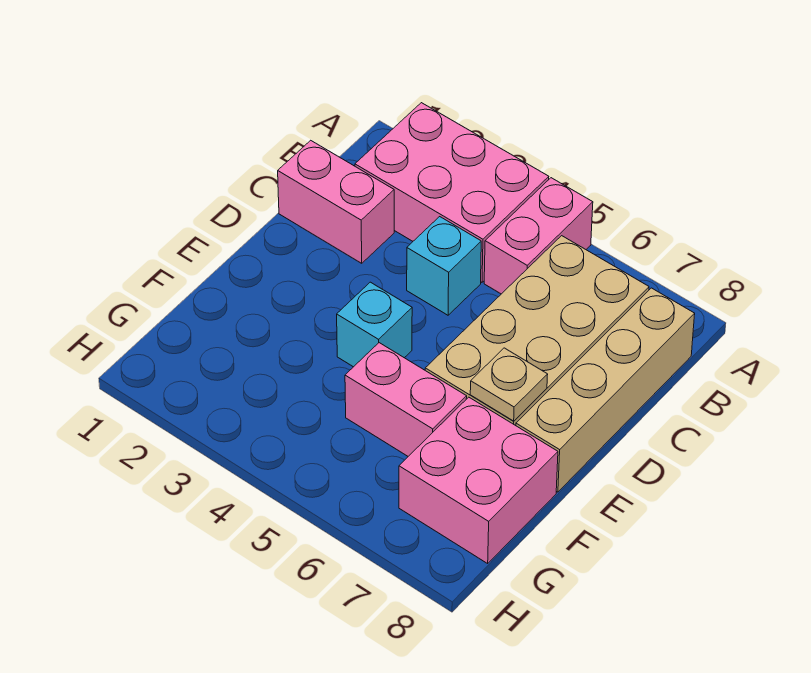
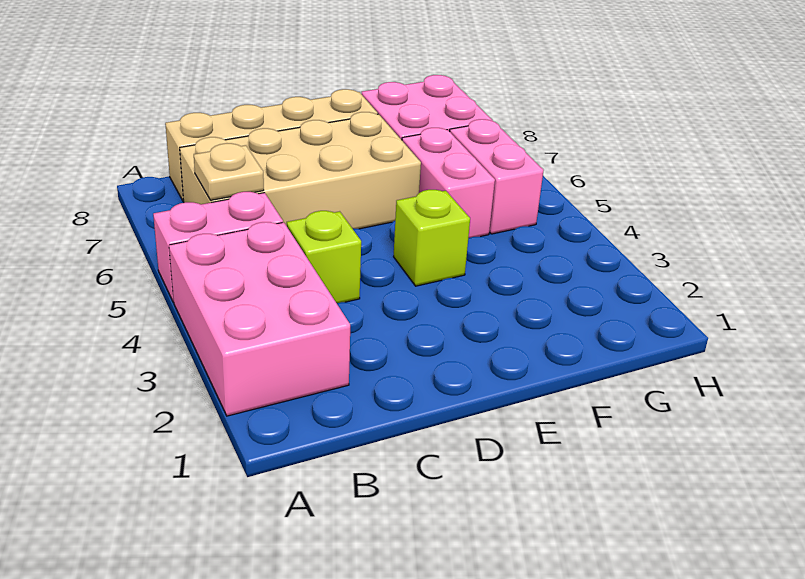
pink brick C1:C2 level 1 -> pink brick G5:G6 level 1
cyan brick C4 level 1 -> lime brick C4 level 1
cyan brick E4 level 1 -> lime brick E4 level 1
tan plate E7 level 2 -> tan plate B6 level 2

